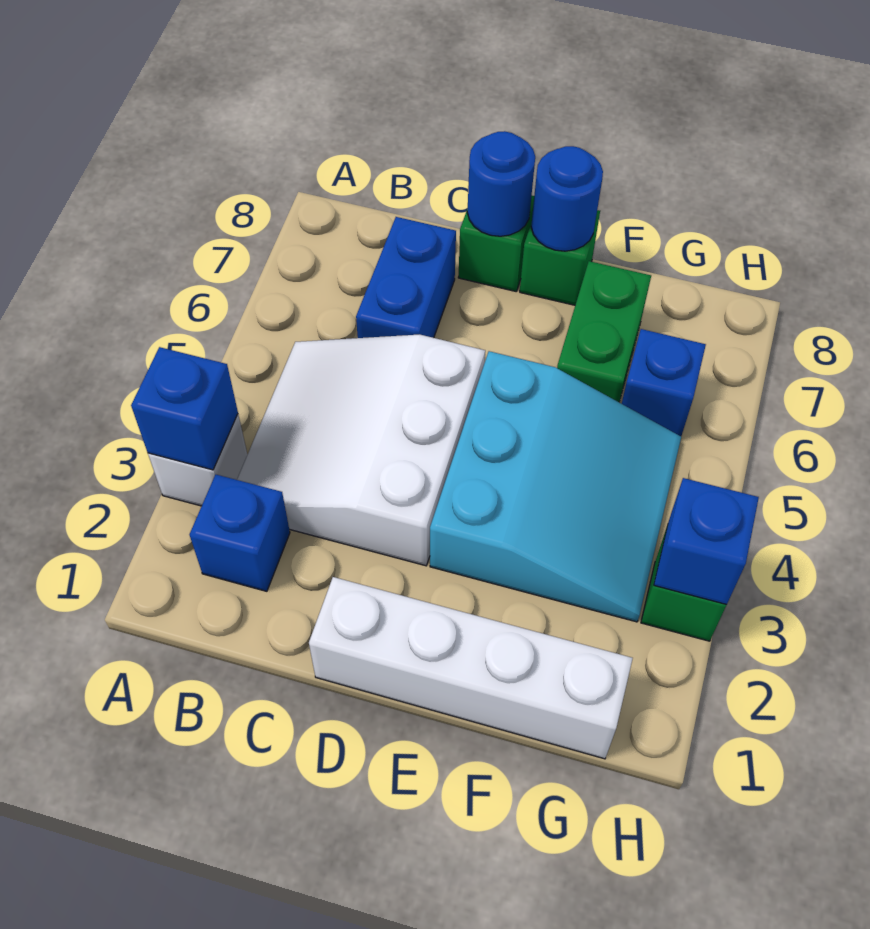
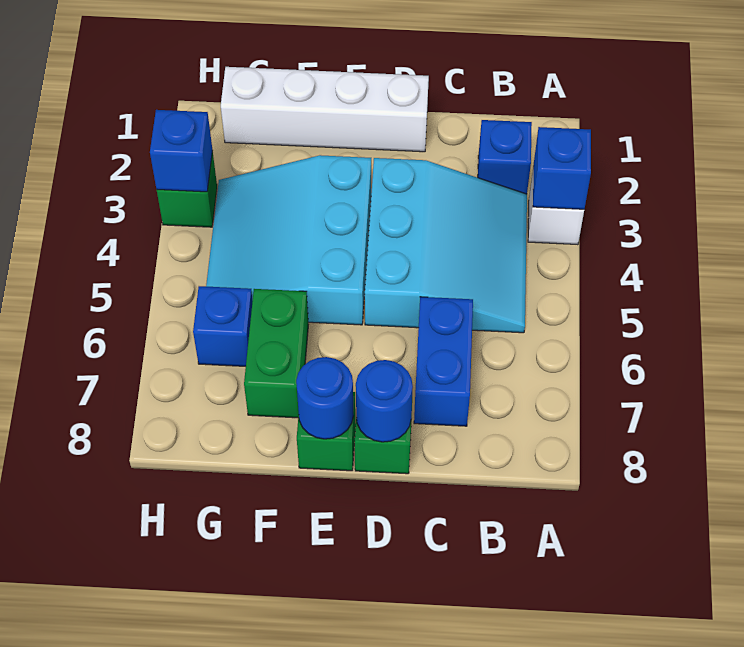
white slope B3:D5 level 1 top D -> cyan slope B3:D5 level 1 top D

